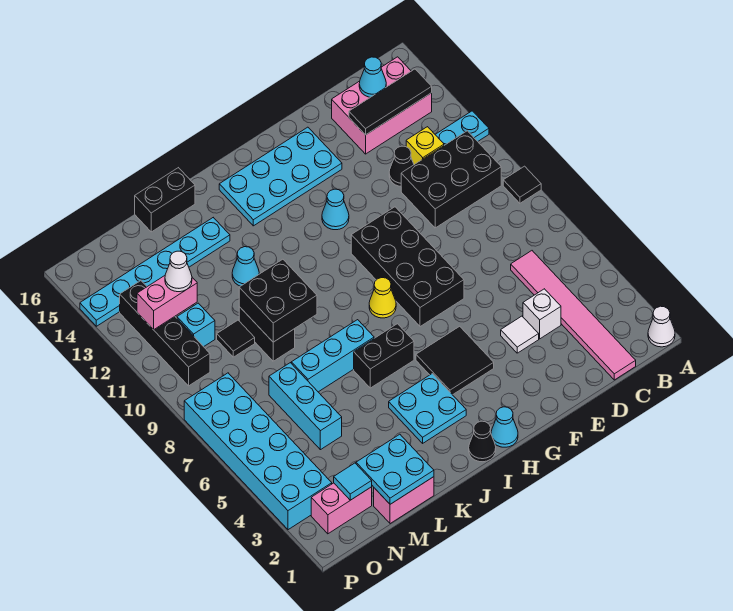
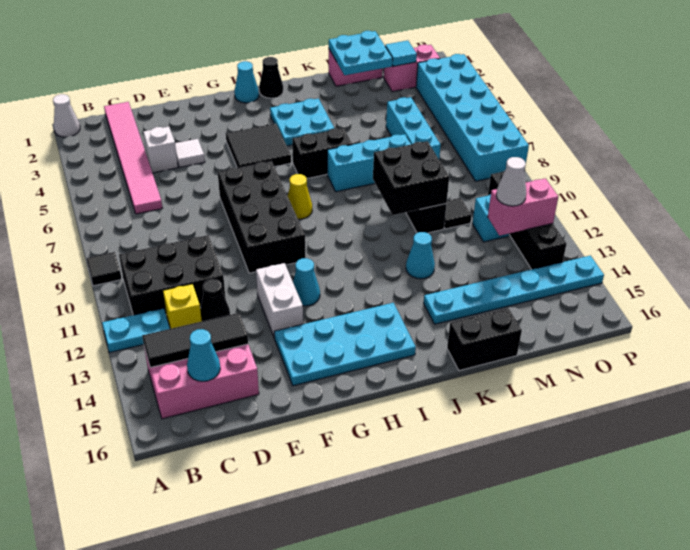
none -> white brick F12:F13 level 1

